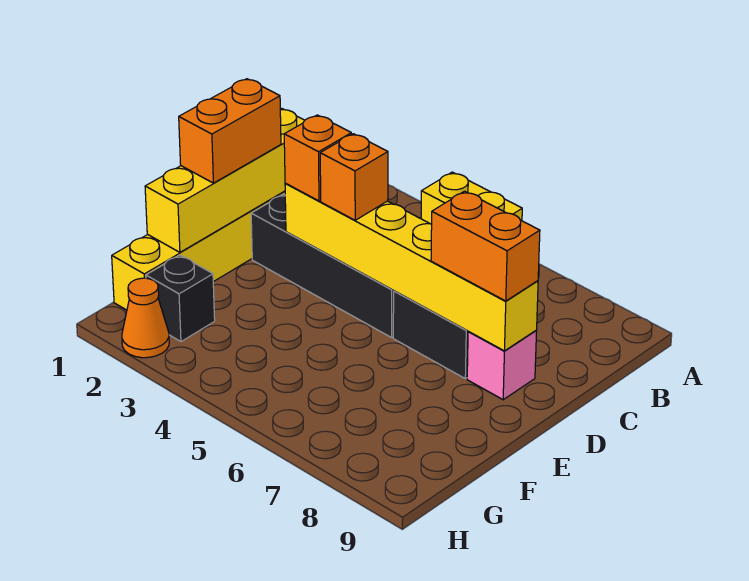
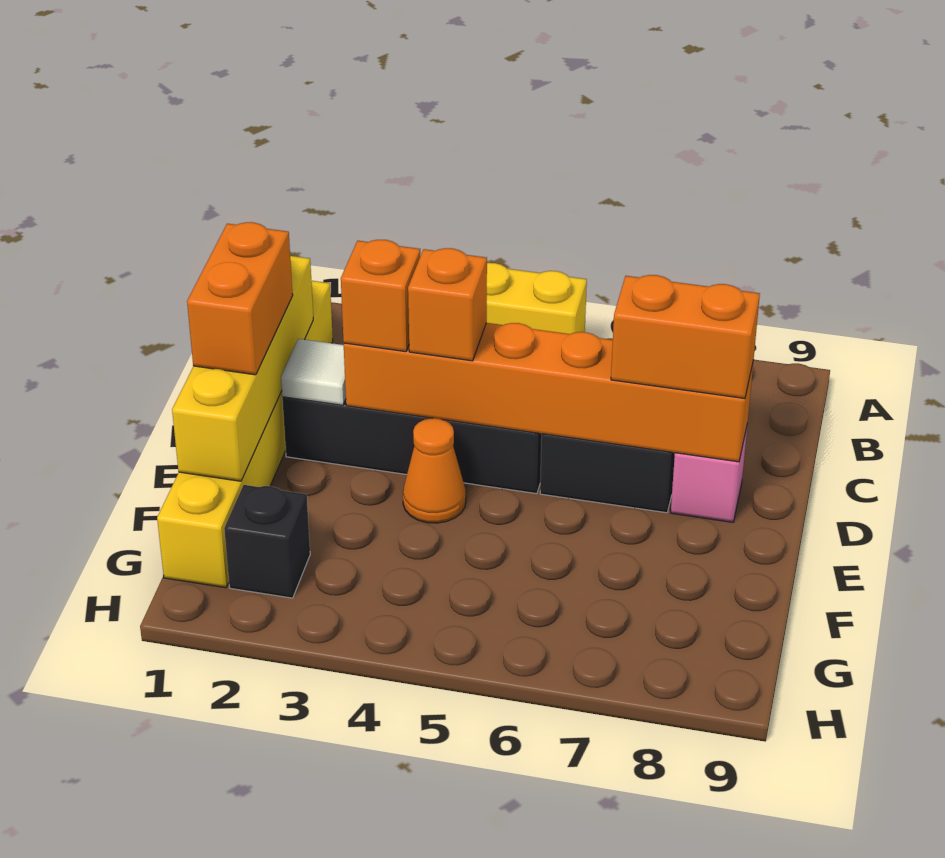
none -> white tile D2 level 2
yellow brick D3:D8 level 2 -> orange brick D3:D8 level 2
orange cone H2 level 1 -> orange cone E4 level 1

